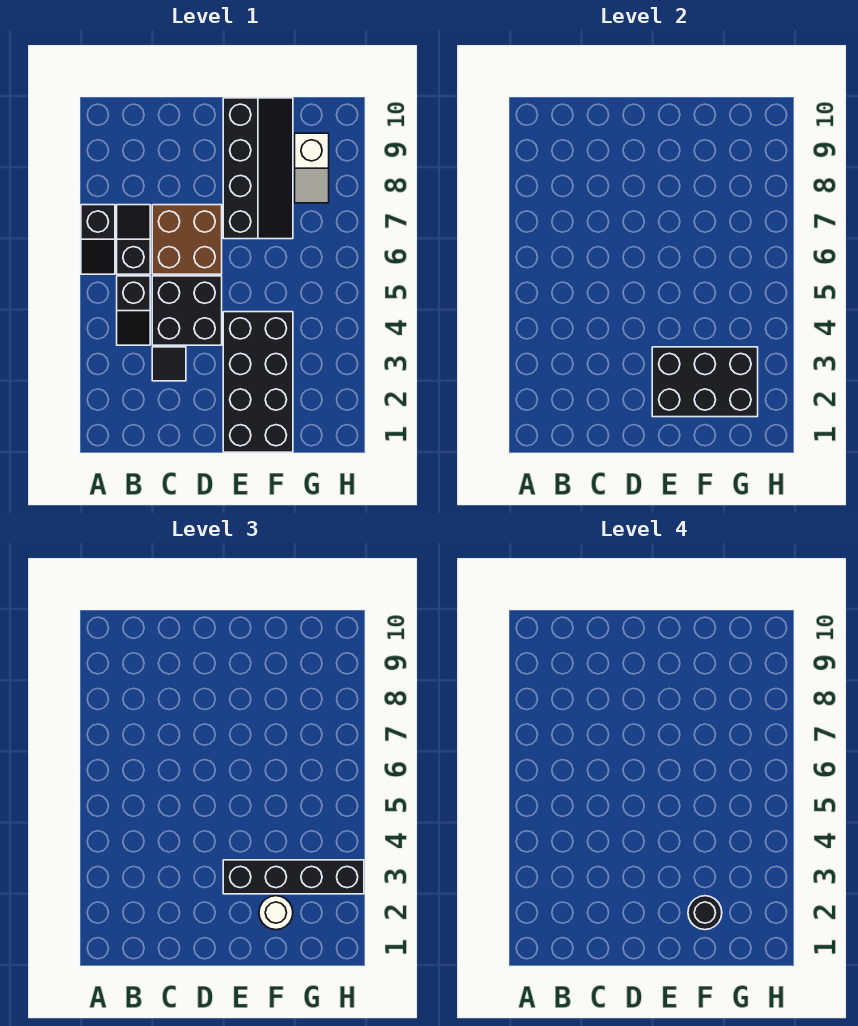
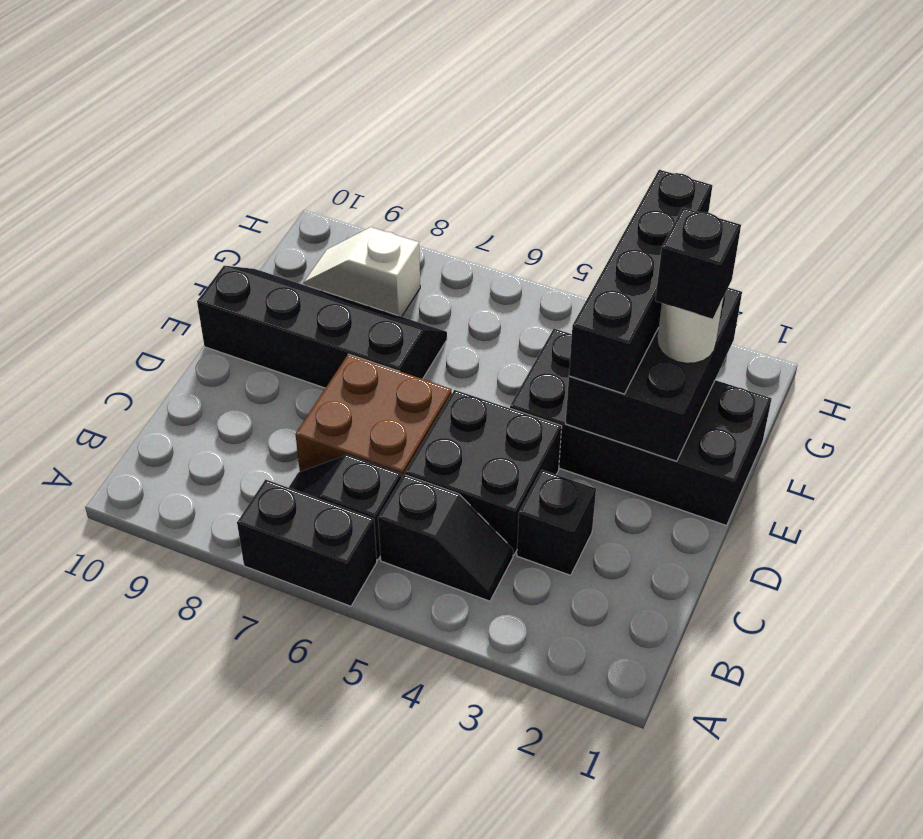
black slope A6:A7 level 1 top 7 -> black brick A6:A7 level 1
black tile C3 level 1 -> black brick C3 level 1
black round brick F2 level 4 -> black brick F2 level 4
white slope G8:G9 level 1 top 9 -> white slope G8:G9 level 1 top 8

